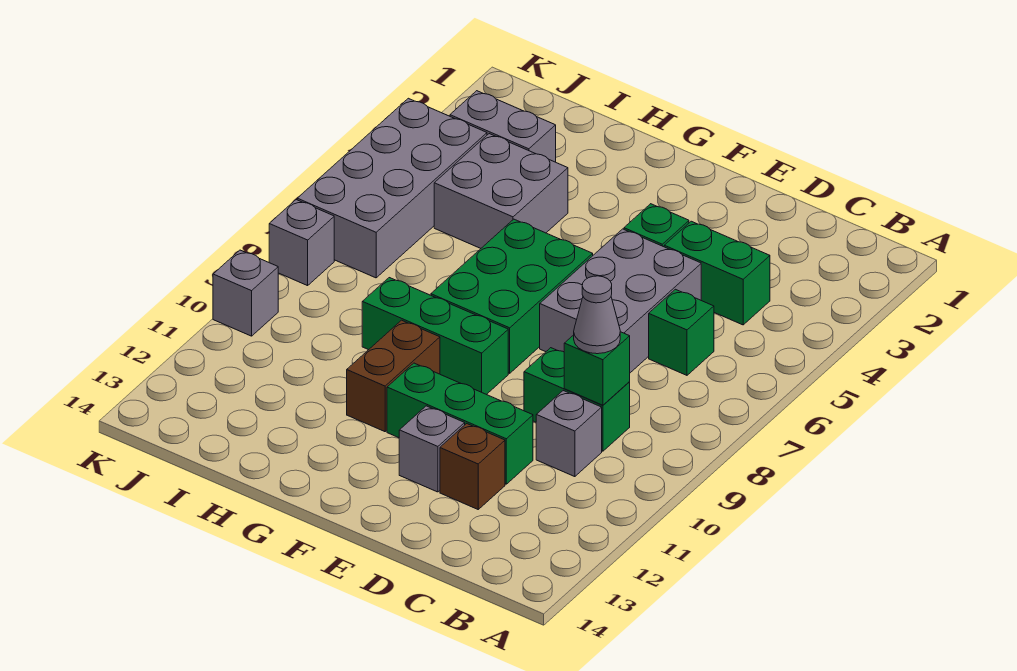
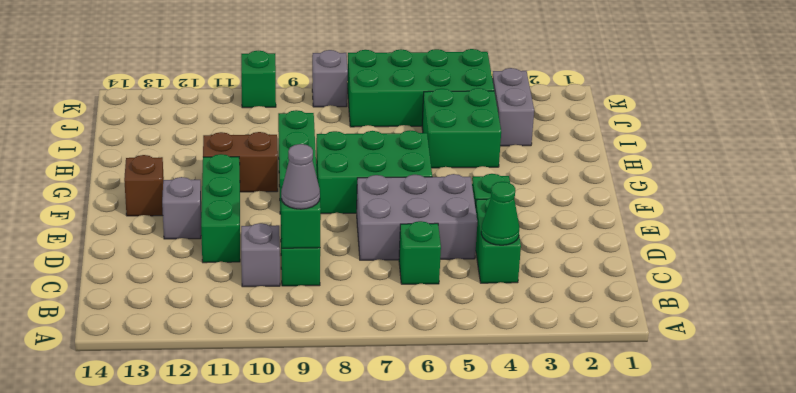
none -> green cone C4 level 2
brown brick D12 level 1 -> brown brick F13 level 1
grey brick H4:I5 level 1 -> green brick H4:I5 level 1
grey brick J4:K7 level 1 -> green brick J4:K7 level 1
grey brick K10 level 1 -> green brick K10 level 1

